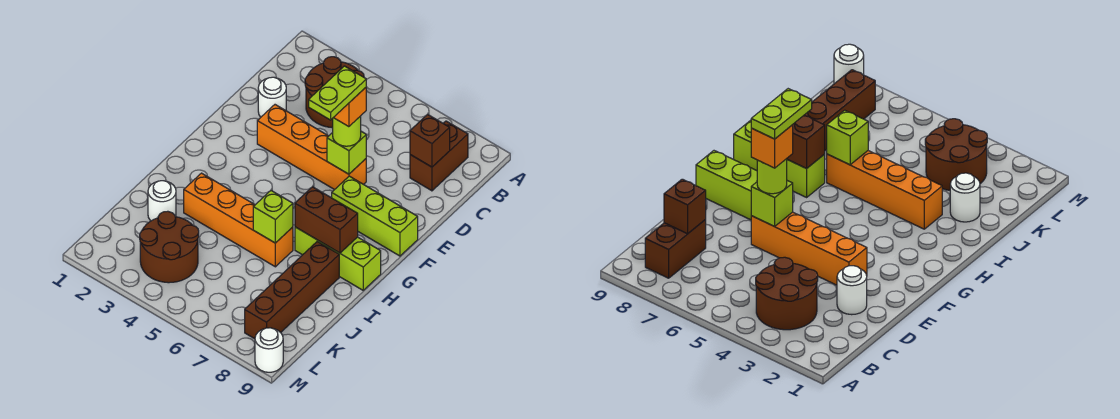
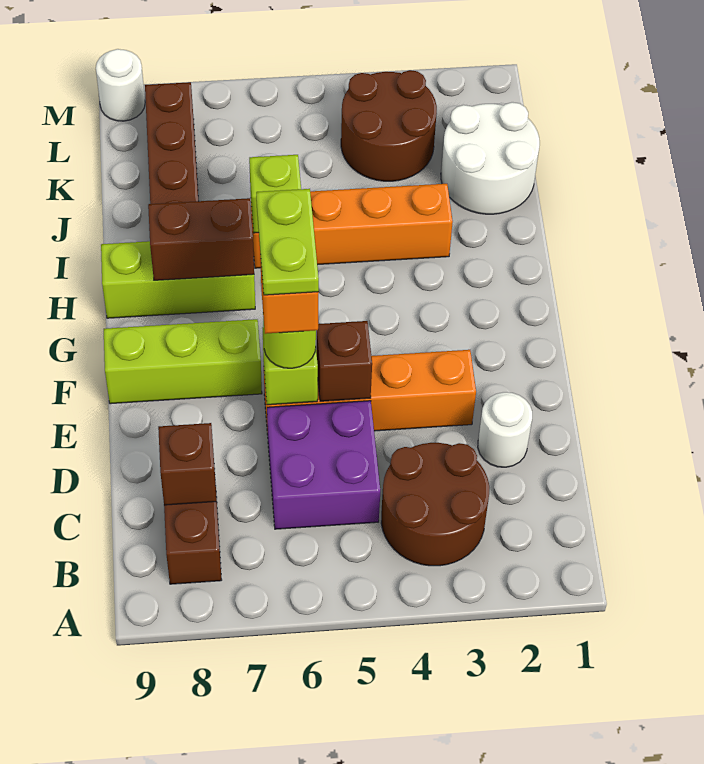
none -> purple brick C5:D6 level 1
none -> brown brick E5 level 2
white round brick J2 level 1 -> white round brick J1:K2 level 1

